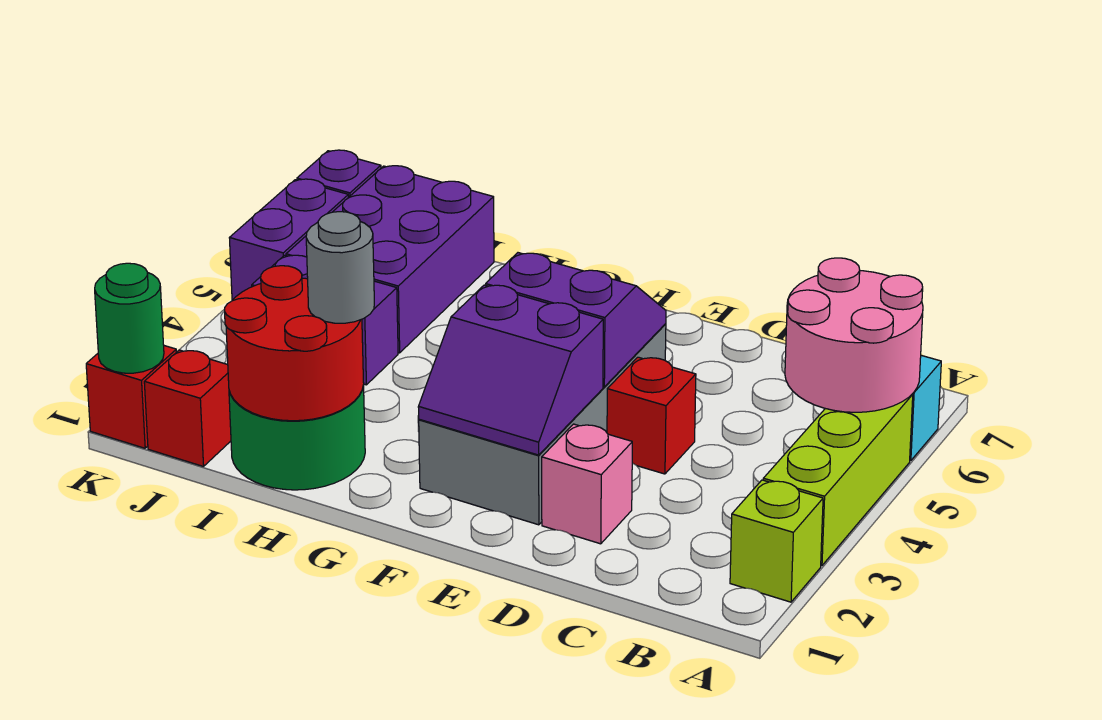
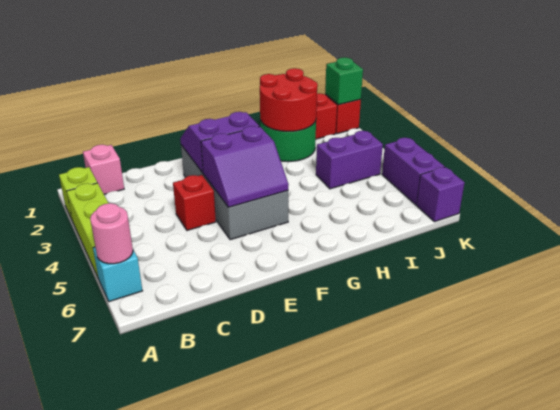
pink round brick A5:B6 level 2 -> pink round brick A6 level 2
pink brick D2 level 1 -> pink brick B1 level 1
grey round brick H2 level 3 -> none
purple brick I5:J7 level 1 -> none
green round brick K1 level 2 -> green brick K1 level 2

